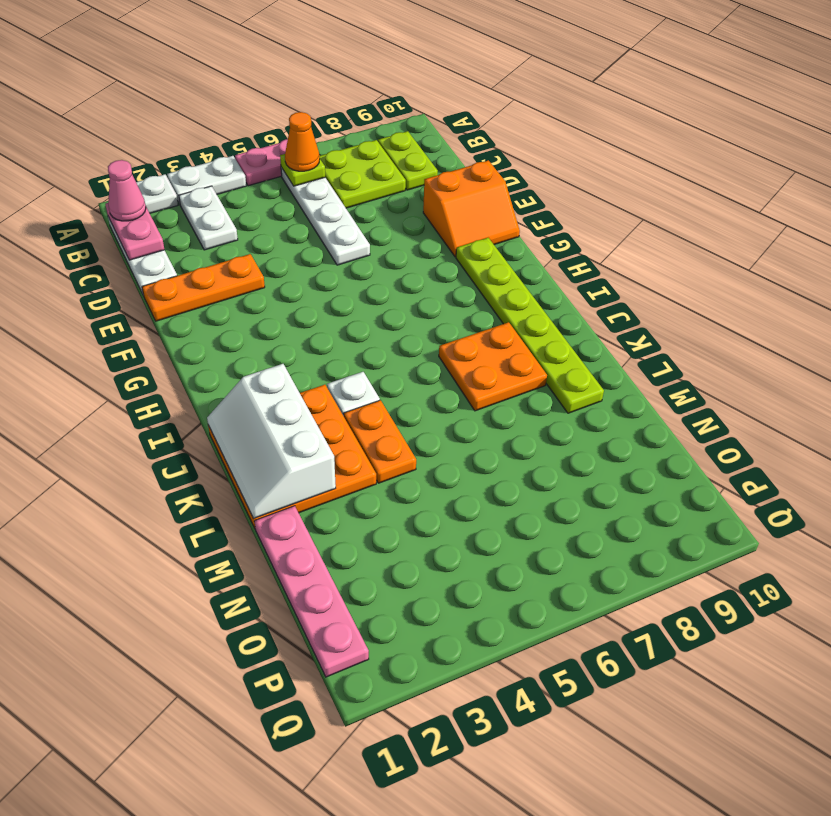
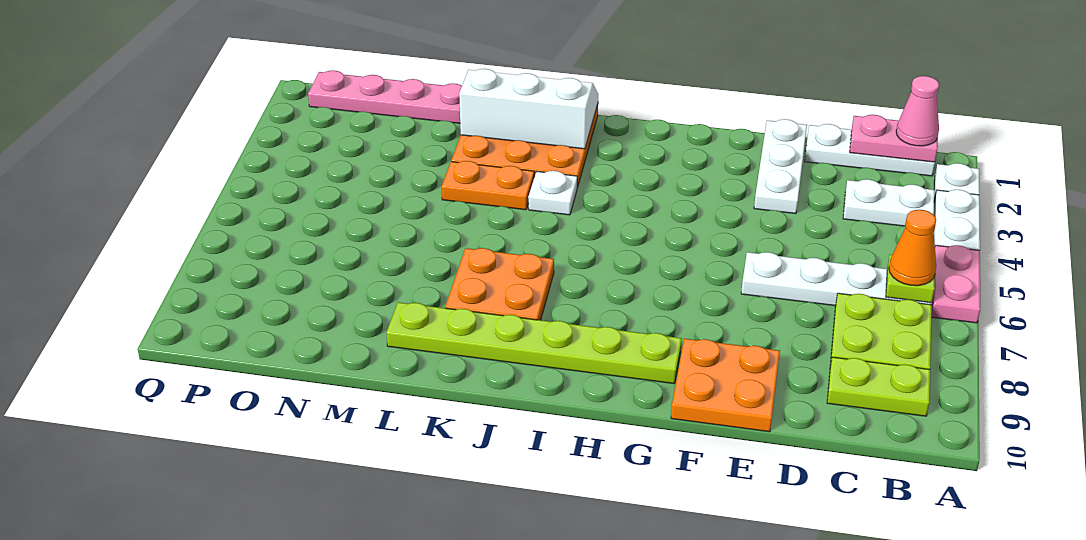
orange plate E1:E3 level 1 -> white plate E1:E3 level 1
orange slope E9:F10 level 1 top E -> orange plate E9:F10 level 1

